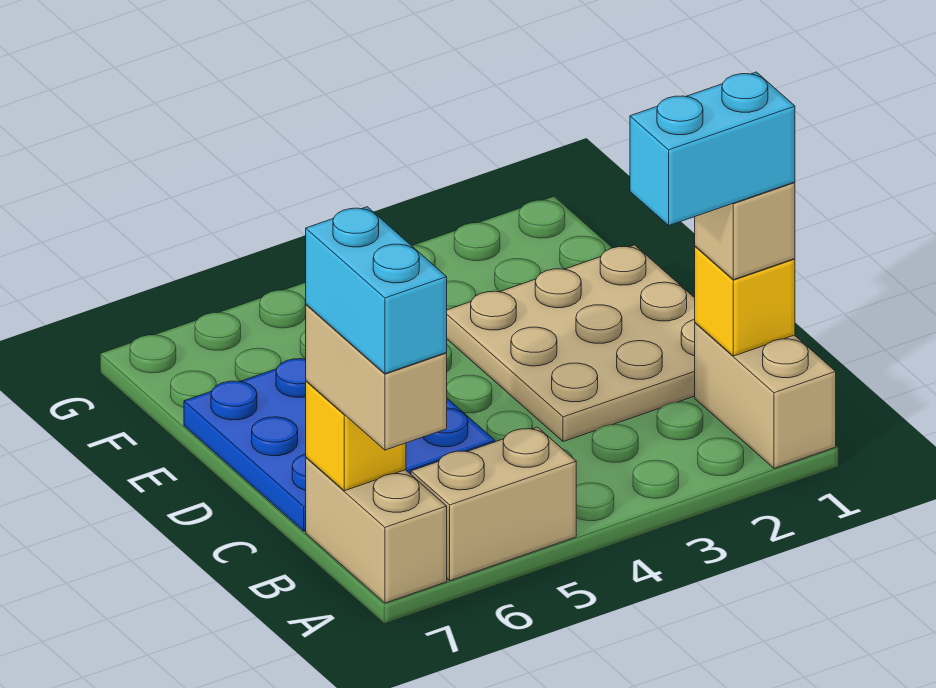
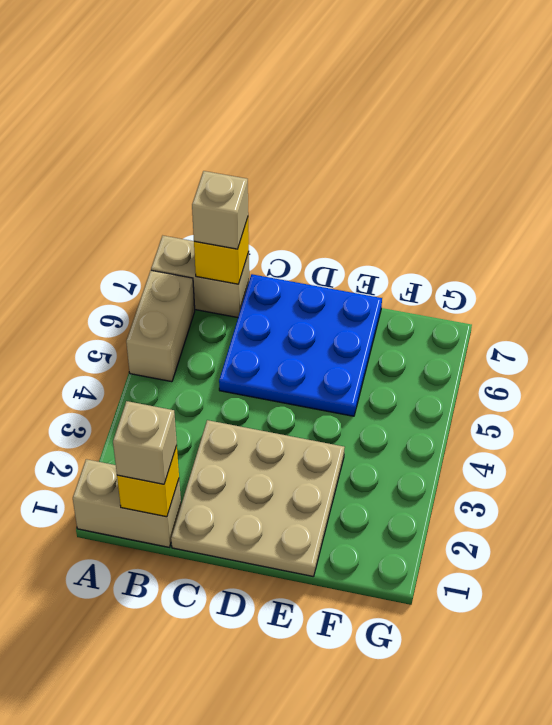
tan brick A7:B7 level 3 -> tan brick B7 level 3
cyan brick A7:B7 level 4 -> none
cyan brick B1:B2 level 4 -> none

